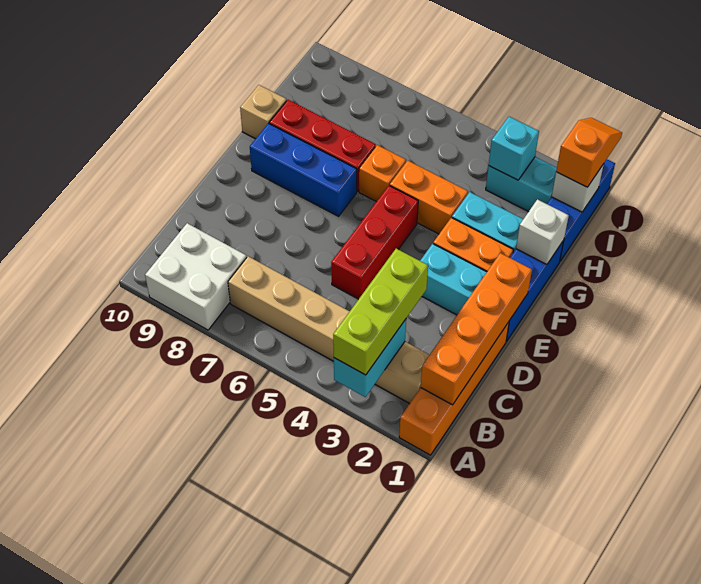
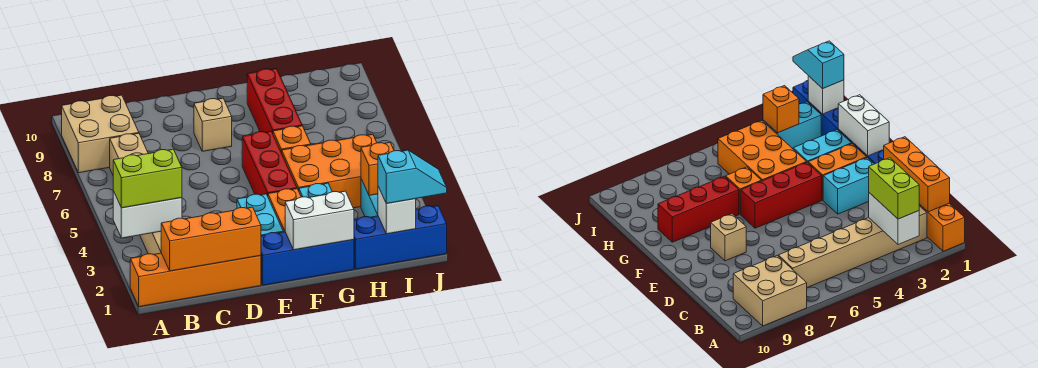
cyan brick A3:B3 level 2 -> white brick A3:B3 level 2
lime brick A3:C3 level 3 -> lime brick A3:B3 level 3
white brick A8:B9 level 1 -> tan brick A8:B9 level 1
orange brick B1:E1 level 2 -> orange brick B1:D1 level 2
red brick D5:F5 level 1 -> red brick F4:F6 level 1
blue brick F7:F9 level 1 -> none
white brick G1 level 2 -> white brick F1:G1 level 2
orange brick G4:G5 level 1 -> orange brick G4:I5 level 1
tan brick G10 level 1 -> tan brick E8 level 1
orange slope I1:J1 level 3 top I -> cyan slope I1:J1 level 3 top I
cyan brick I3 level 2 -> orange brick I3 level 2

